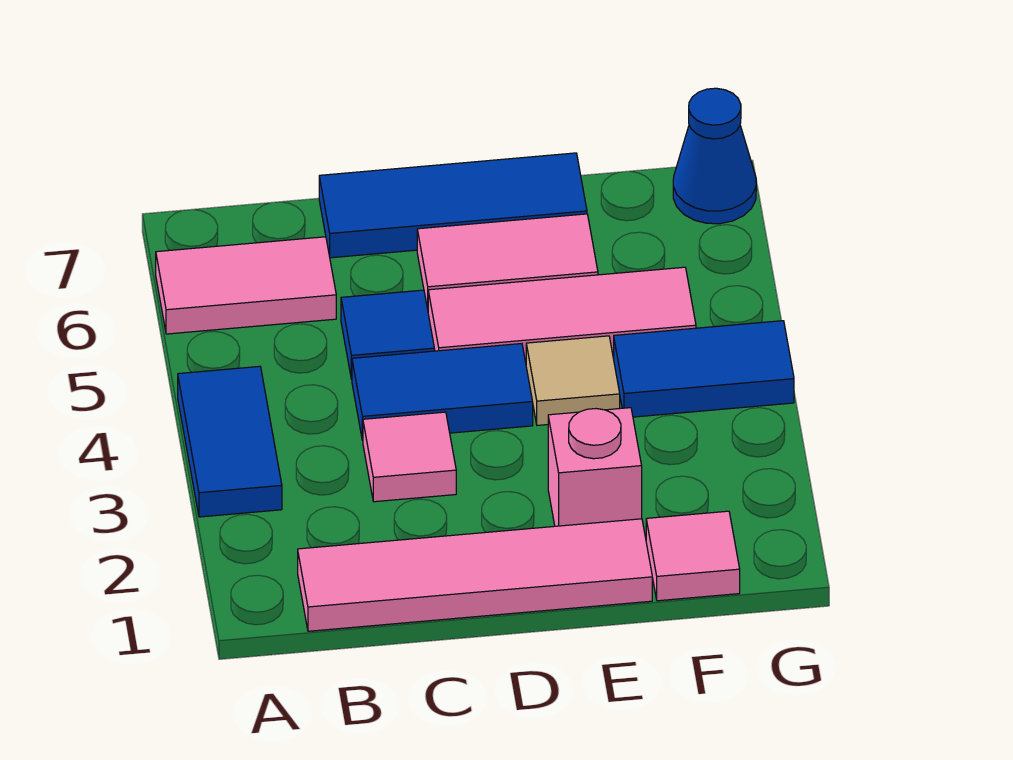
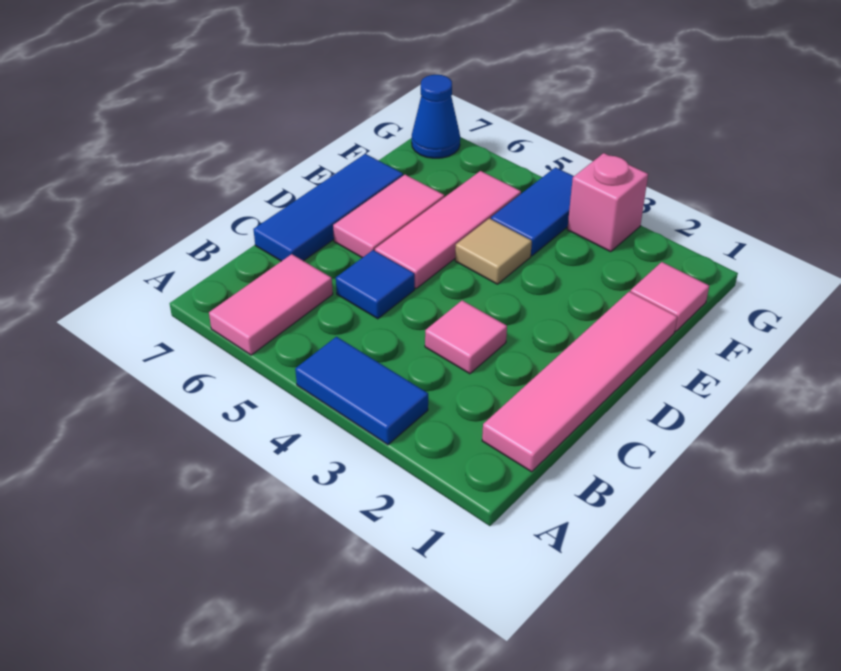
blue tile C4:D4 level 1 -> none
pink brick E2 level 1 -> pink brick G3 level 1

